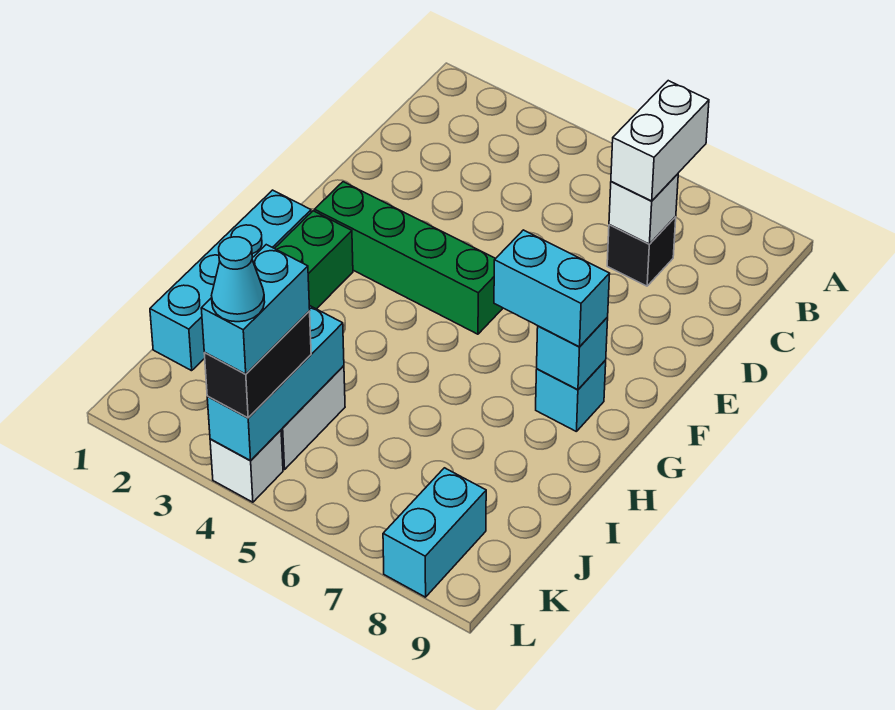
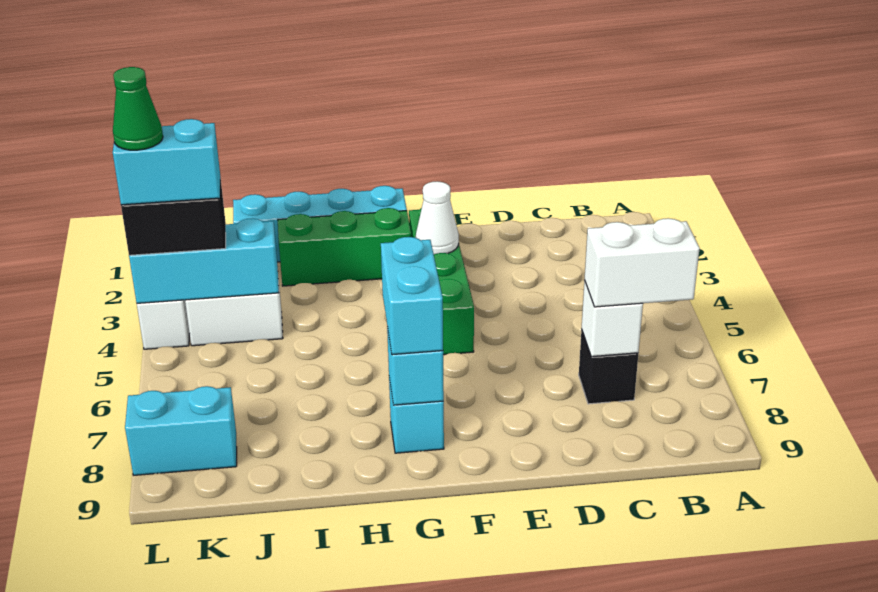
none -> white cone F3 level 2
cyan cone L4 level 5 -> green cone L4 level 5

